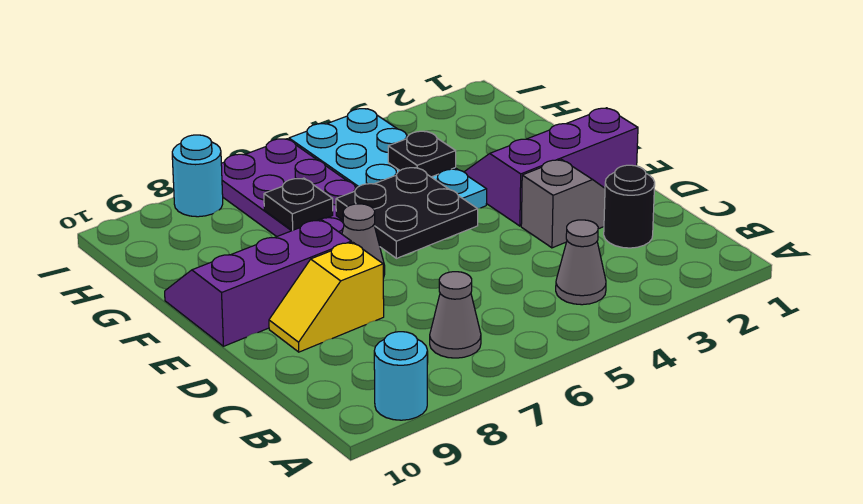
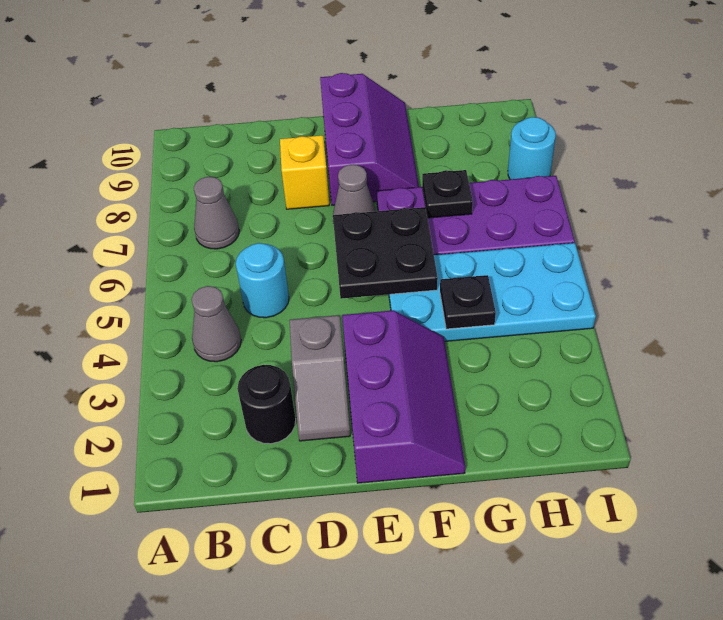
cyan round brick A9 level 1 -> cyan round brick C5 level 1

